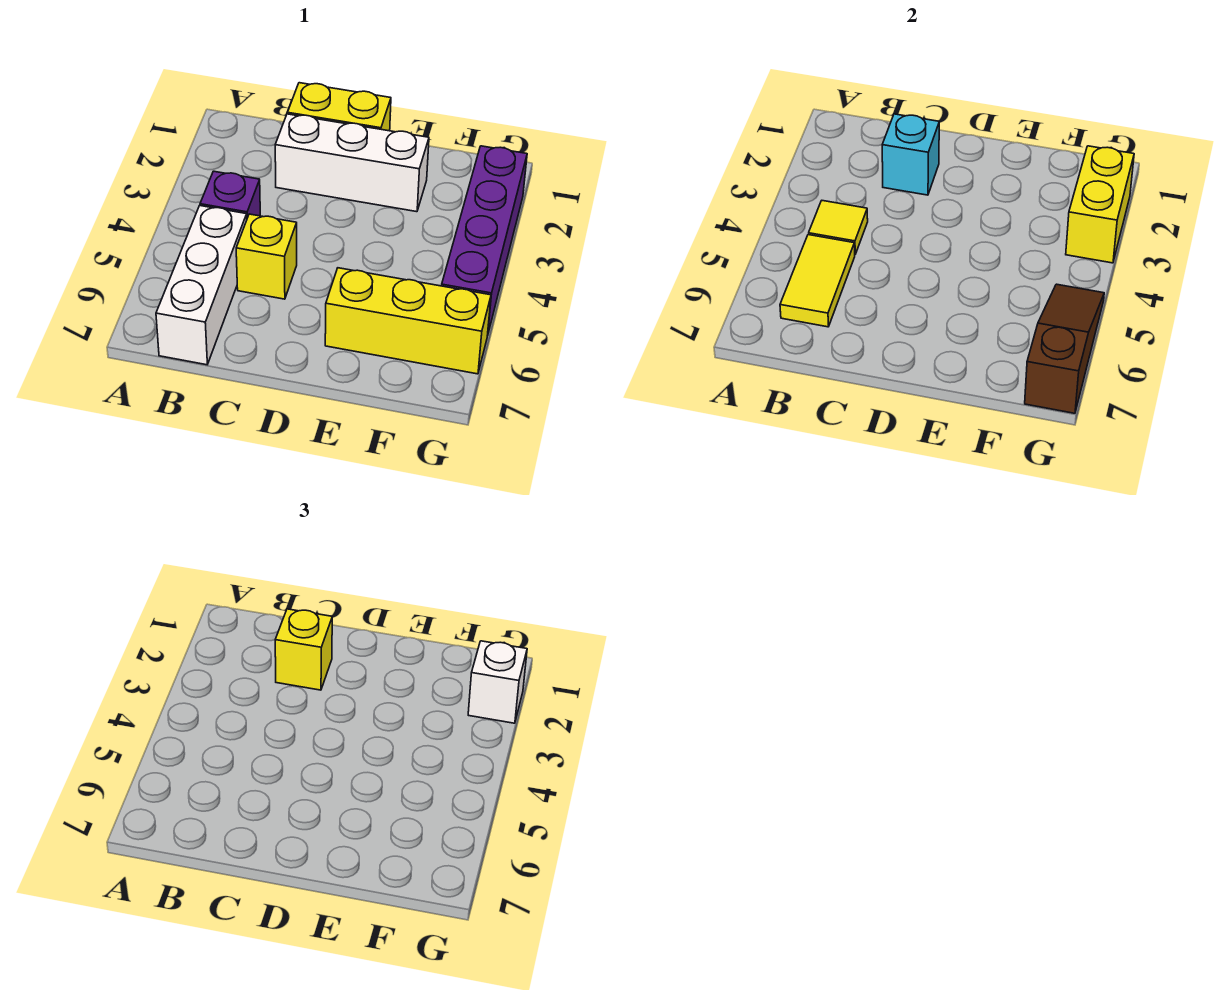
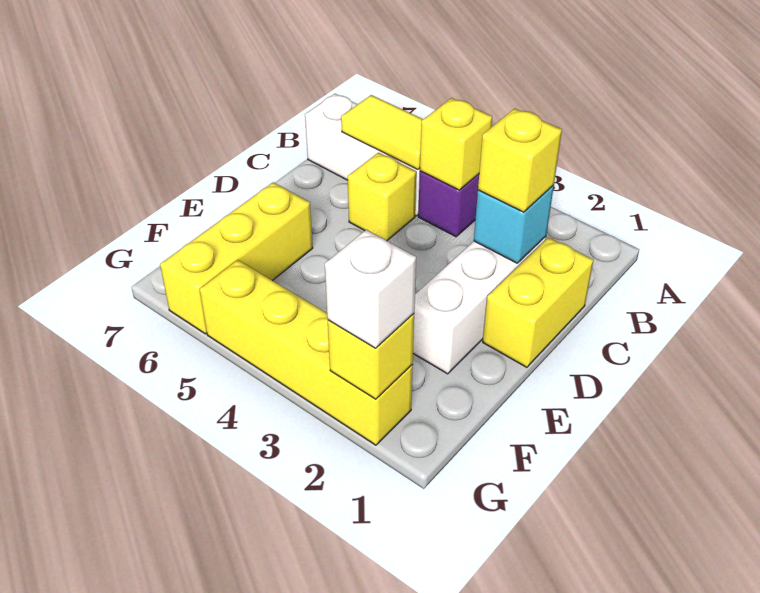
yellow tile B4 level 2 -> yellow brick B4 level 2
purple brick G2:G5 level 1 -> yellow brick G2:G5 level 1
yellow brick G2:G3 level 2 -> yellow brick G2 level 2
brown slope G5:G7 level 2 top 7 -> none

